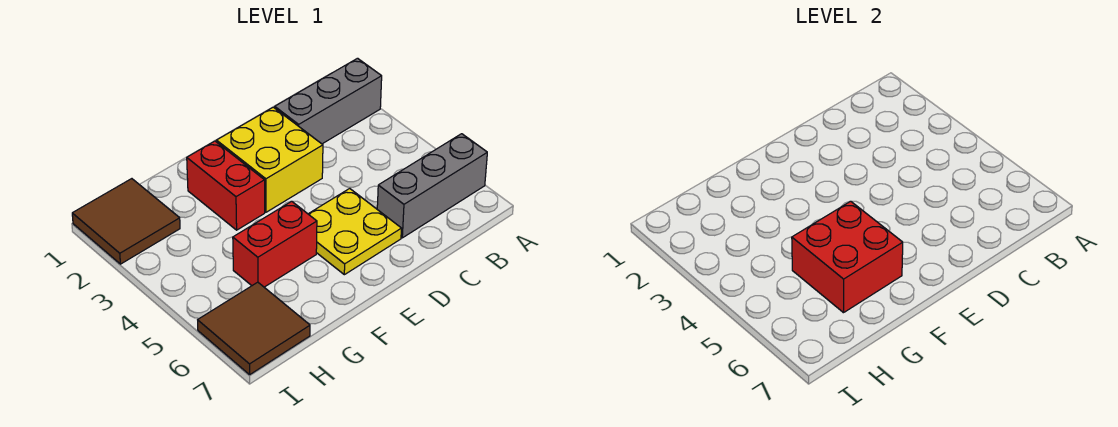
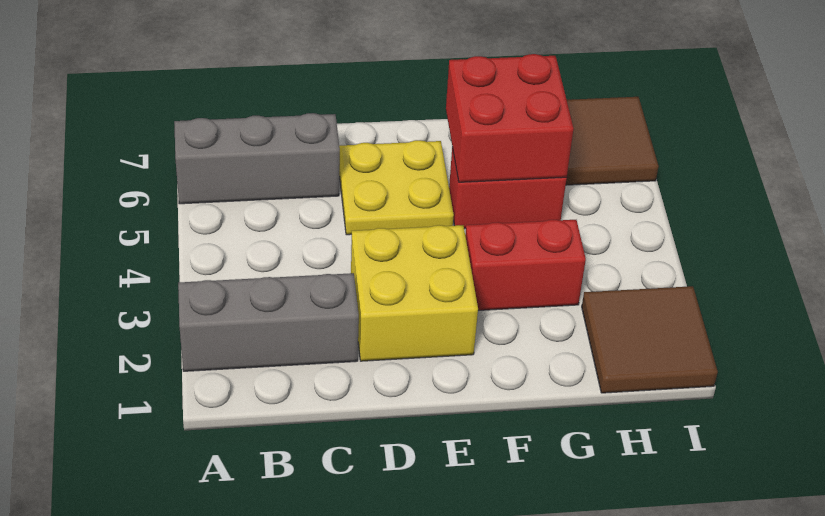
red brick F2:F3 level 1 -> red brick F3:G3 level 1

